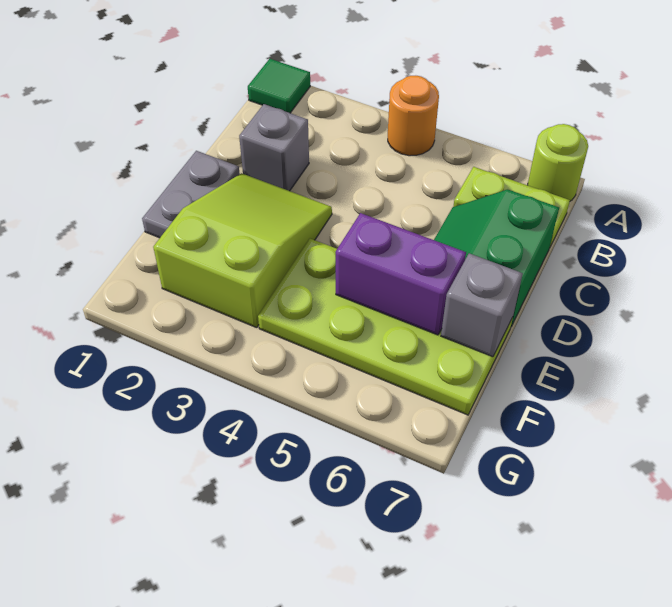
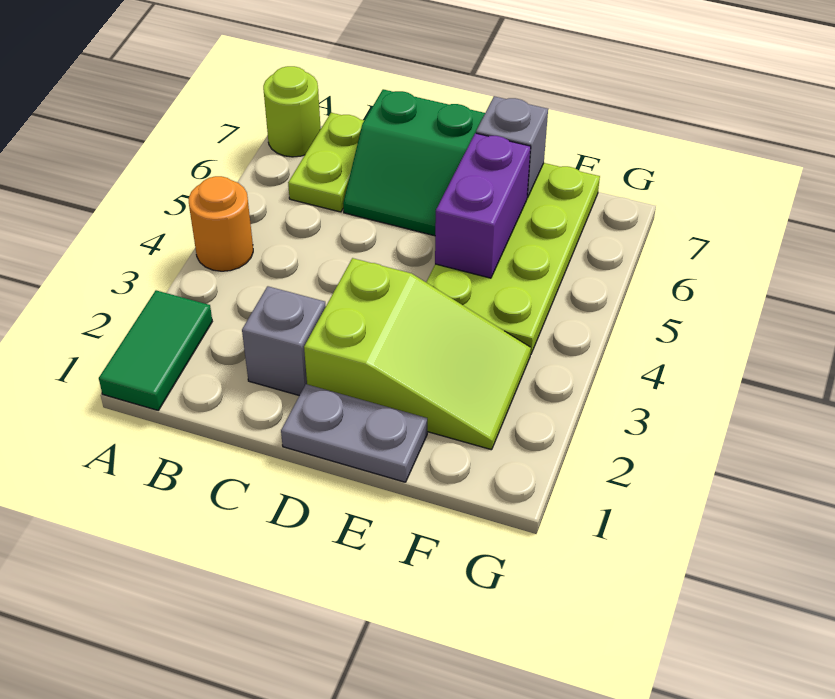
green tile A1 level 1 -> green tile A1:A2 level 1
lime slope D2:F3 level 1 top F -> lime slope D2:F3 level 1 top D

